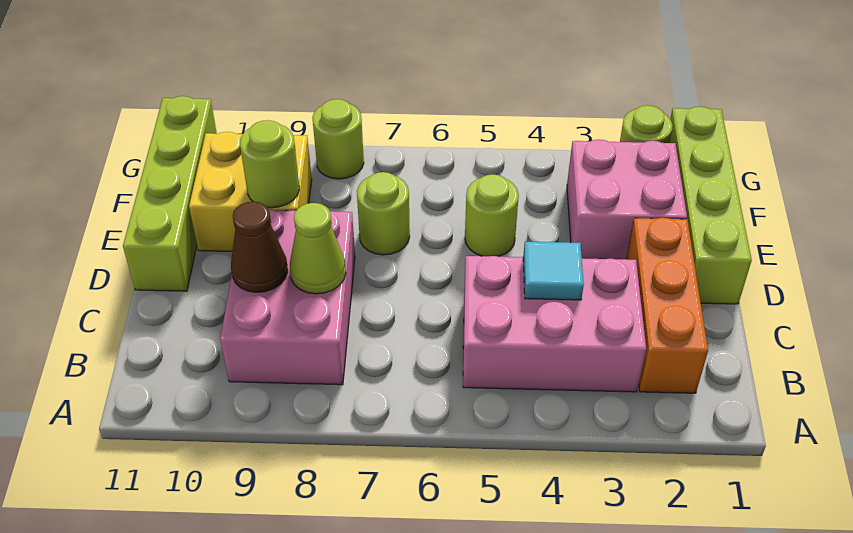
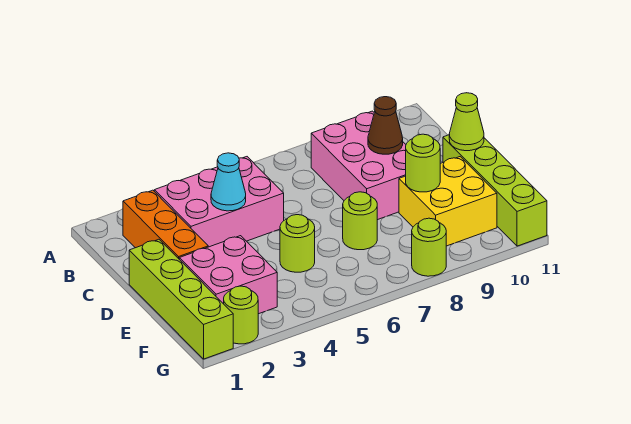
cyan tile C4 level 2 -> cyan cone C4 level 2
lime cone C8 level 2 -> lime cone D11 level 2

